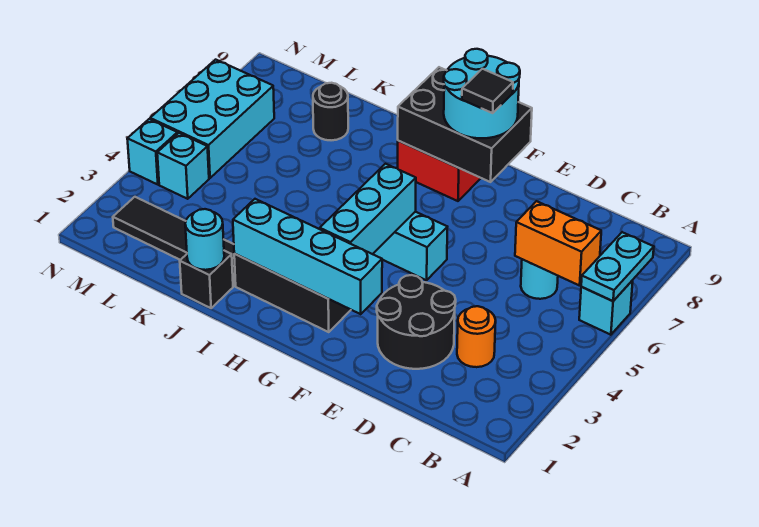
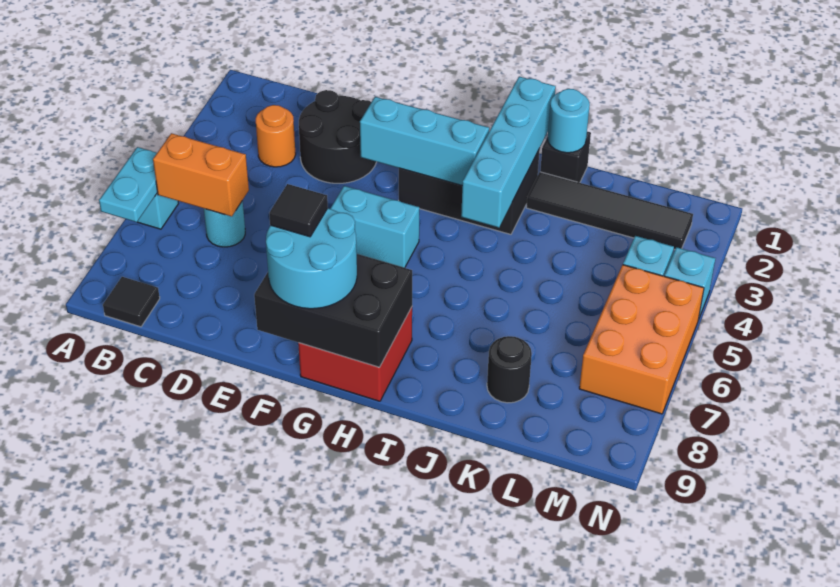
none -> black tile B9 level 1
cyan brick F2:I2 level 2 -> cyan brick I1:I4 level 2
cyan brick G3:G5 level 2 -> cyan brick F3:H3 level 2
cyan brick M5:N7 level 1 -> orange brick M5:N7 level 1

